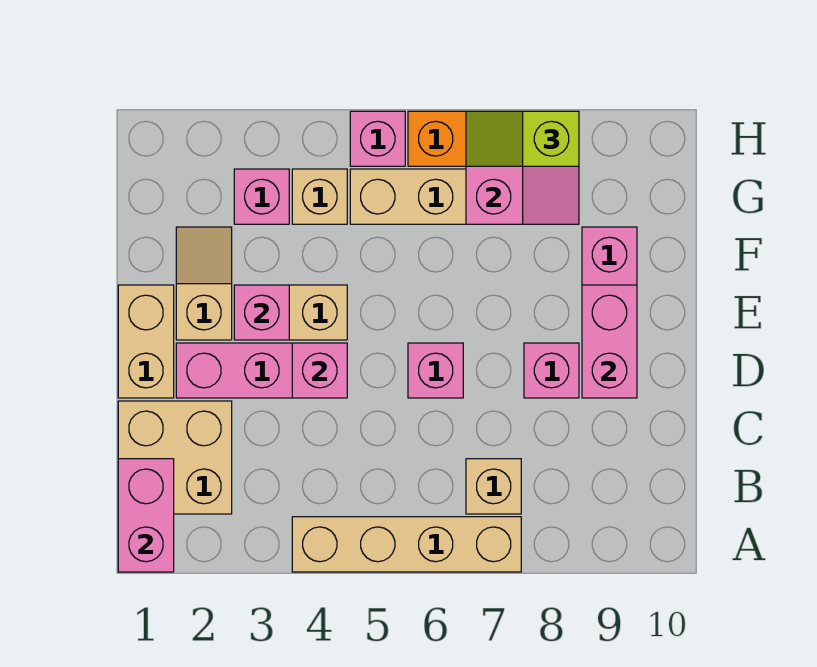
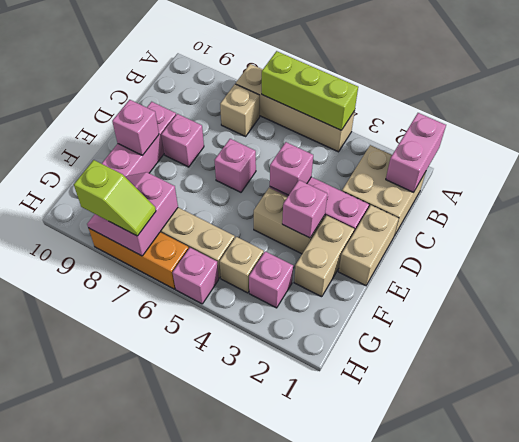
none -> lime brick A4:A6 level 2
pink brick D9:E9 level 2 -> pink brick E9 level 2
tan slope E2:F2 level 1 top E -> tan brick E2:F2 level 1

